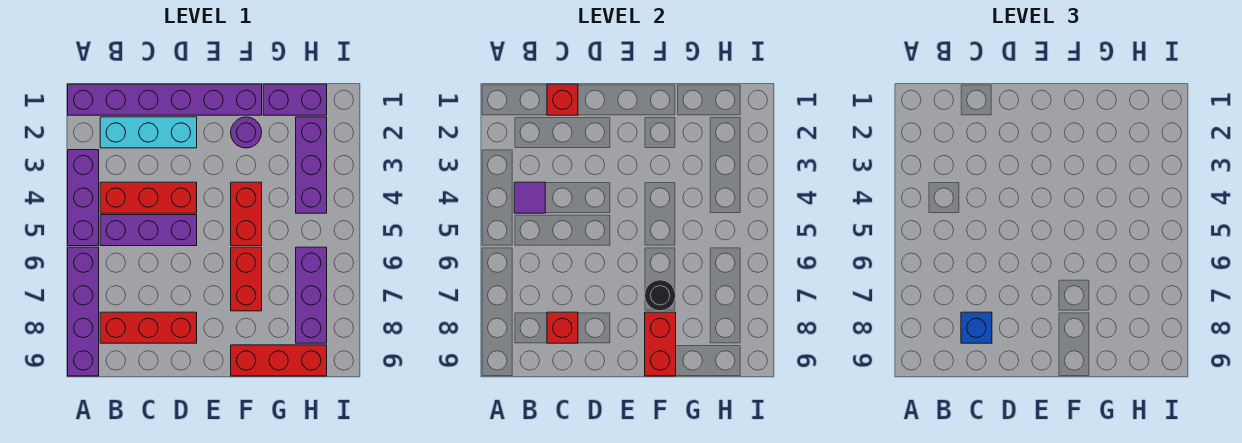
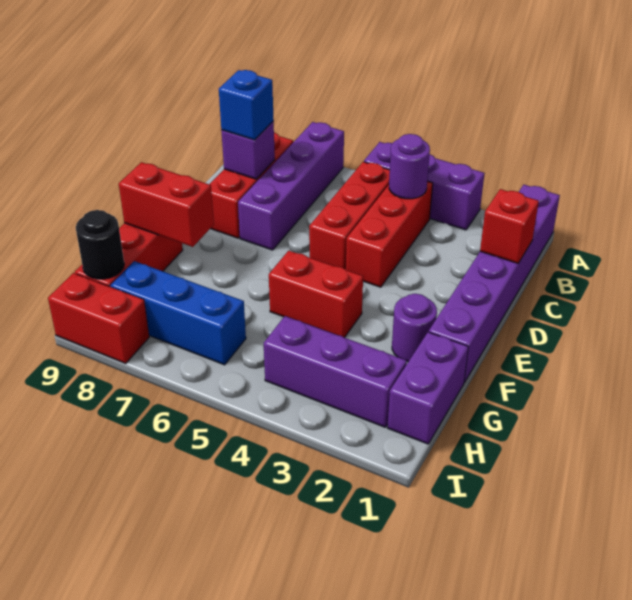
purple brick A6:A9 level 1 -> purple brick A7:D7 level 1
cyan brick B2:D2 level 1 -> none
purple tile B4 level 2 -> purple round brick B4 level 2
purple brick B5:D5 level 1 -> red brick B5:D5 level 1
red brick C8 level 2 -> purple brick C8 level 2
red brick F6:F7 level 1 -> red brick I8:I9 level 1
black round brick F7 level 2 -> black round brick H9 level 2
purple brick H6:H8 level 1 -> blue brick H6:H8 level 1

